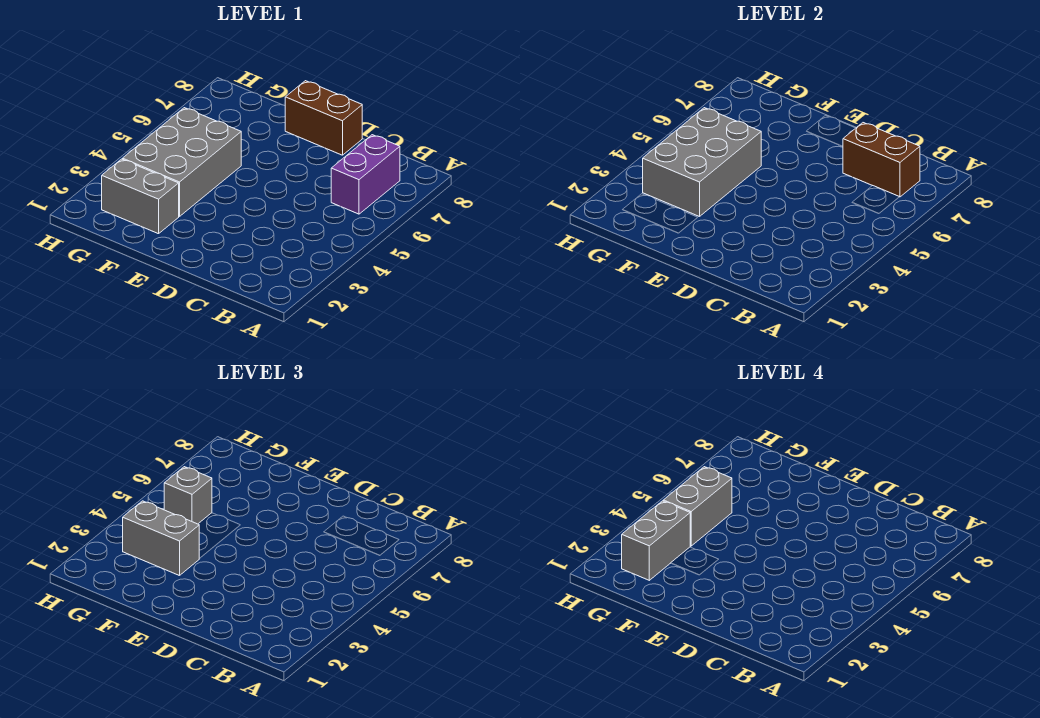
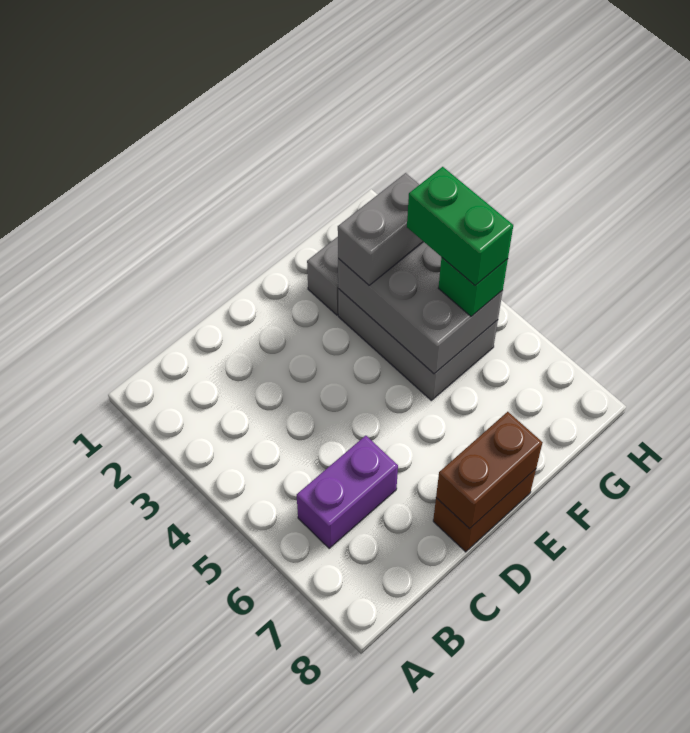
purple brick B6:B7 level 1 -> purple brick B6:C6 level 1
brown brick B7:C7 level 2 -> brown brick D8:E8 level 2
grey brick G2:G3 level 4 -> none
grey brick G4:G5 level 4 -> green brick G4:G5 level 4
grey brick G5 level 3 -> green brick G5 level 3

